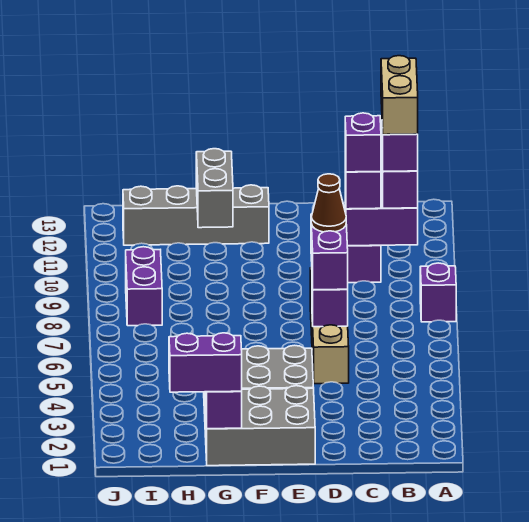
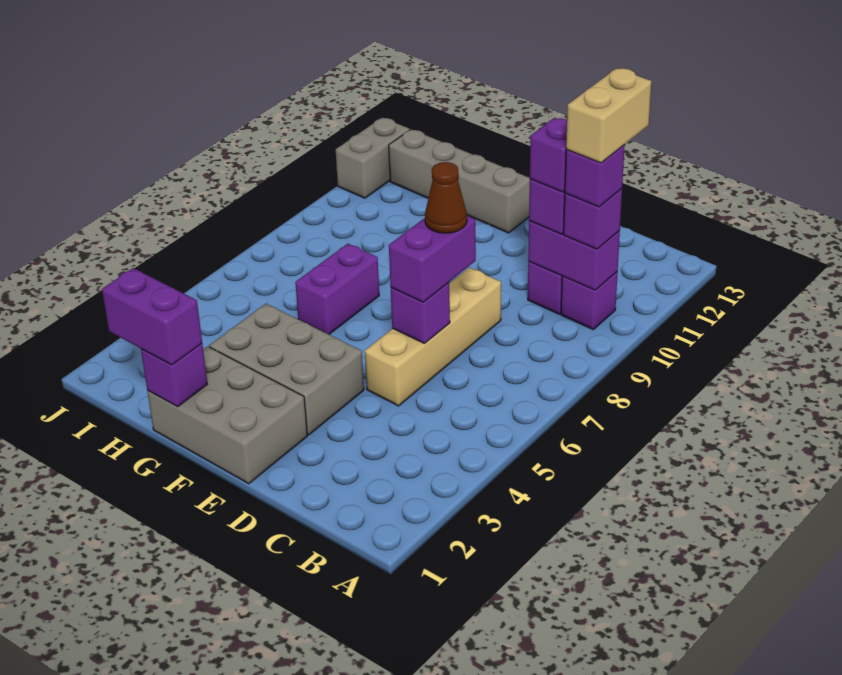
purple brick A8 level 1 -> purple brick B10 level 1
grey brick G11:G12 level 2 -> grey brick J11:J12 level 1
purple brick I8:I9 level 1 -> purple brick G6:G7 level 1

